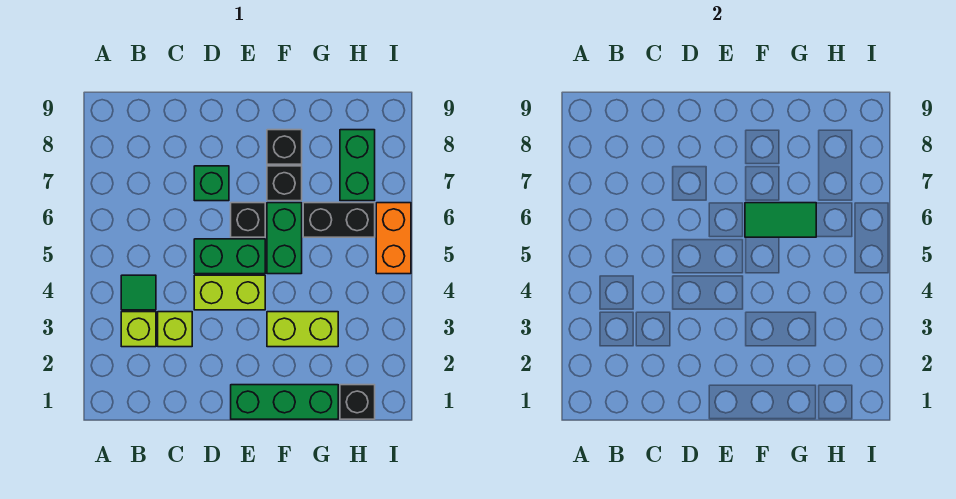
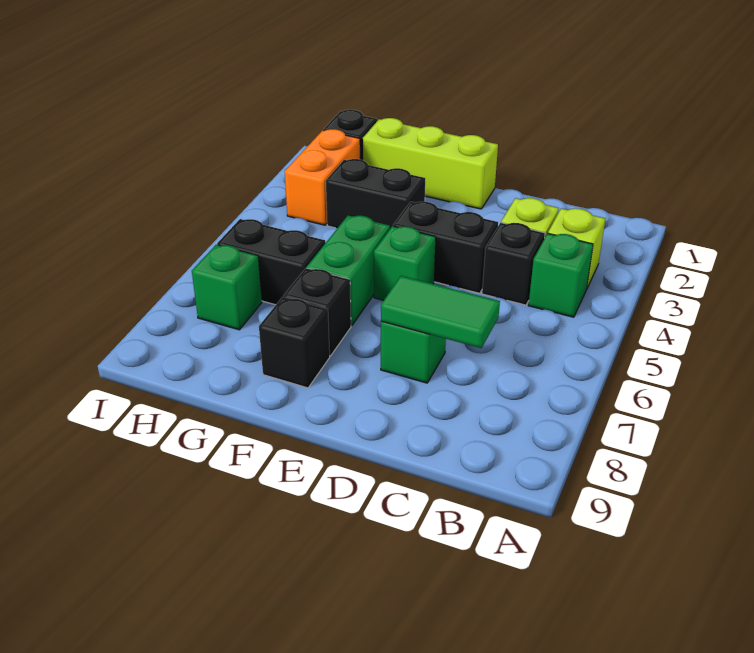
green tile B4 level 1 -> green brick B4 level 1
lime brick D4:E4 level 1 -> black brick D4:E4 level 1
green brick D5:E5 level 1 -> green brick E5 level 1
green brick E1:G1 level 1 -> lime brick E1:G1 level 1
black brick E6 level 1 -> black brick C4 level 1
lime brick F3:G3 level 1 -> black brick F3:G3 level 1
green tile F6:G6 level 2 -> green tile C7:D7 level 2
green brick H7:H8 level 1 -> green brick H7 level 1
orange brick I5:I6 level 1 -> orange brick H2:H3 level 1

